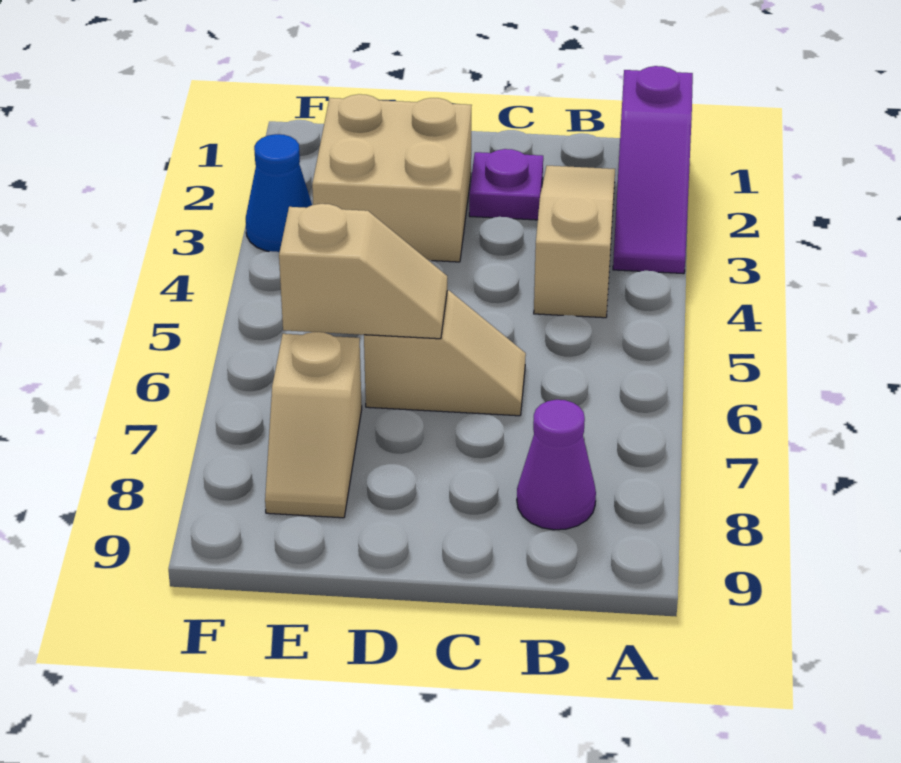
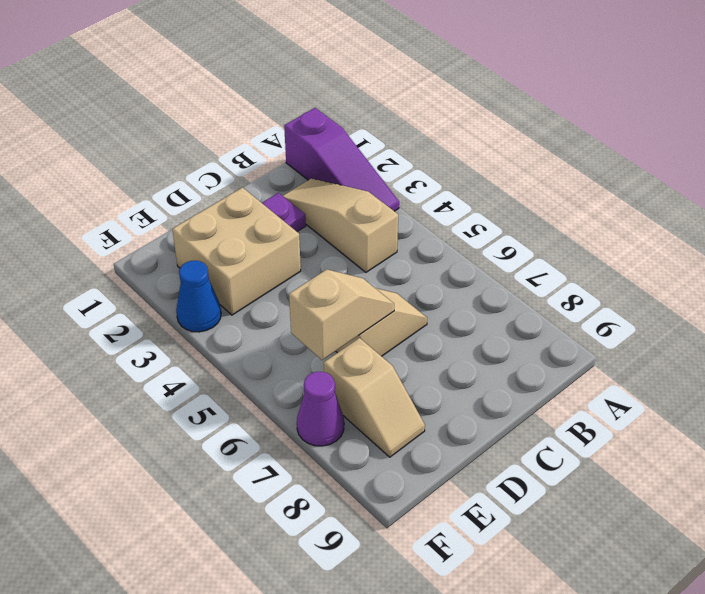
purple cone B8 level 1 -> purple cone F7 level 1

